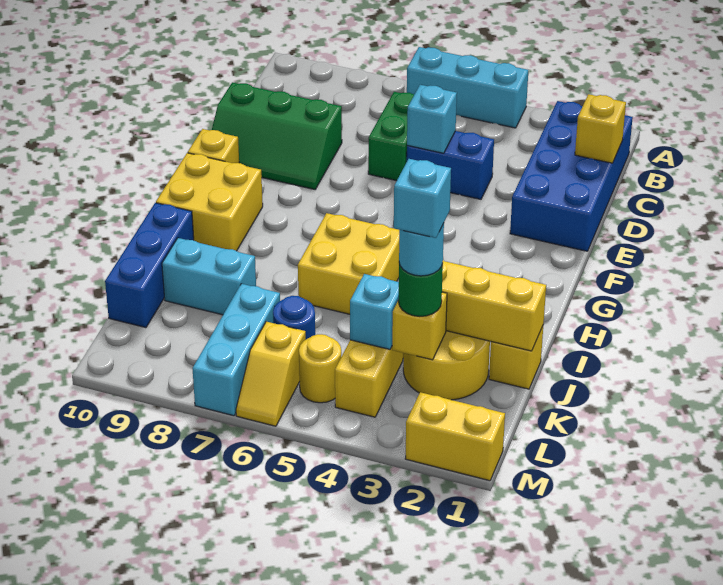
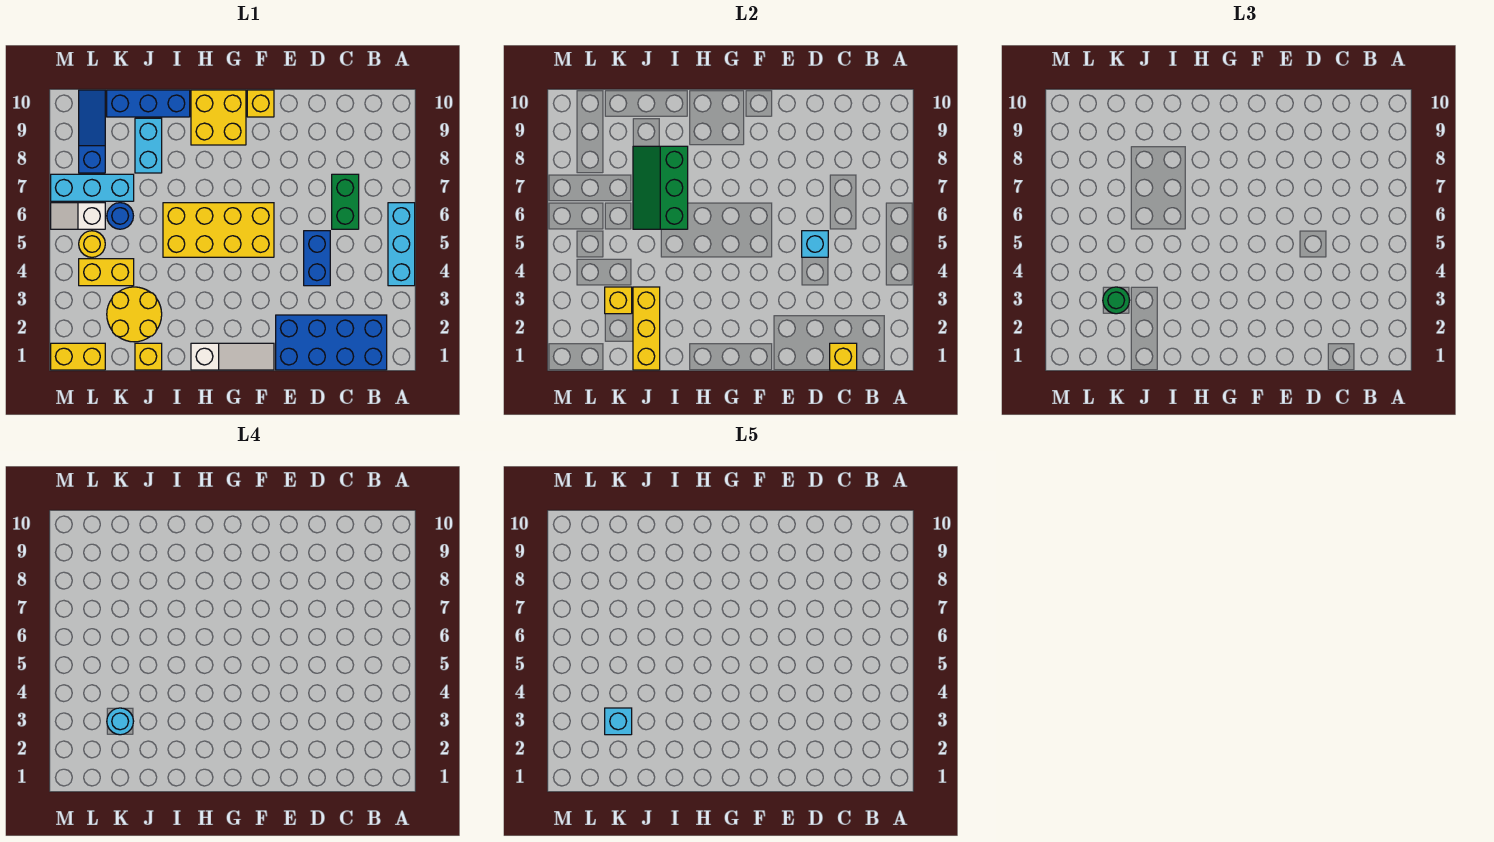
green brick C6:D6 level 1 -> green brick C6:C7 level 1
green slope D8:E10 level 1 top D -> green slope I6:J8 level 2 top I
none -> white slope F1:H1 level 1 top H
yellow brick H5:I6 level 1 -> yellow brick F5:I6 level 1
cyan brick K4 level 2 -> none
yellow slope L6:M6 level 1 top L -> white slope L6:M6 level 1 top L
none -> blue slope L8:L10 level 1 top 8
yellow brick M1:M2 level 1 -> yellow brick L1:M1 level 1

